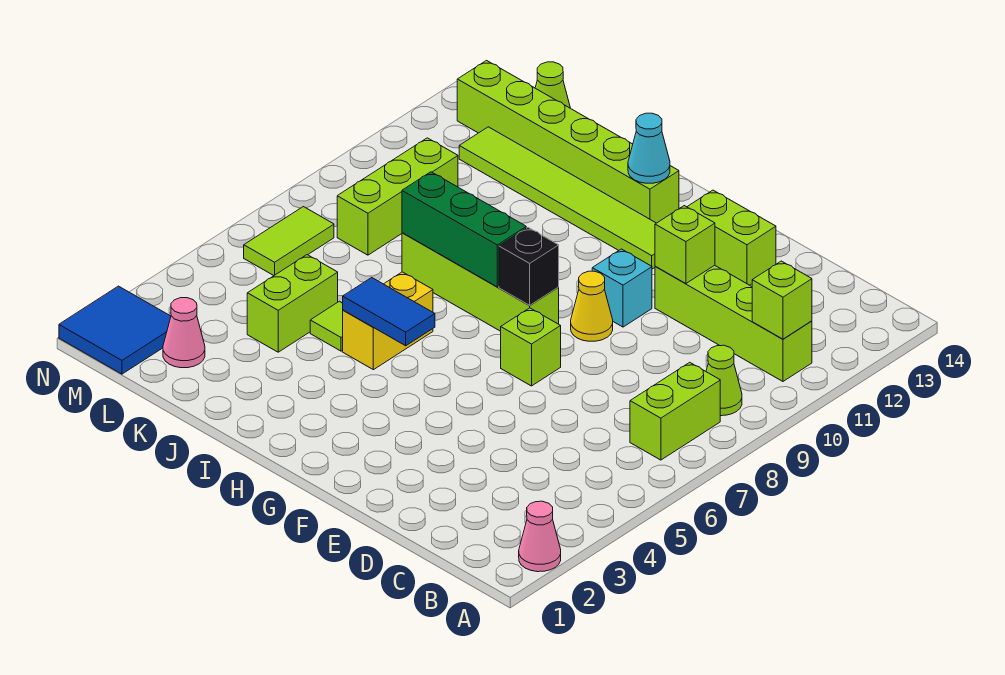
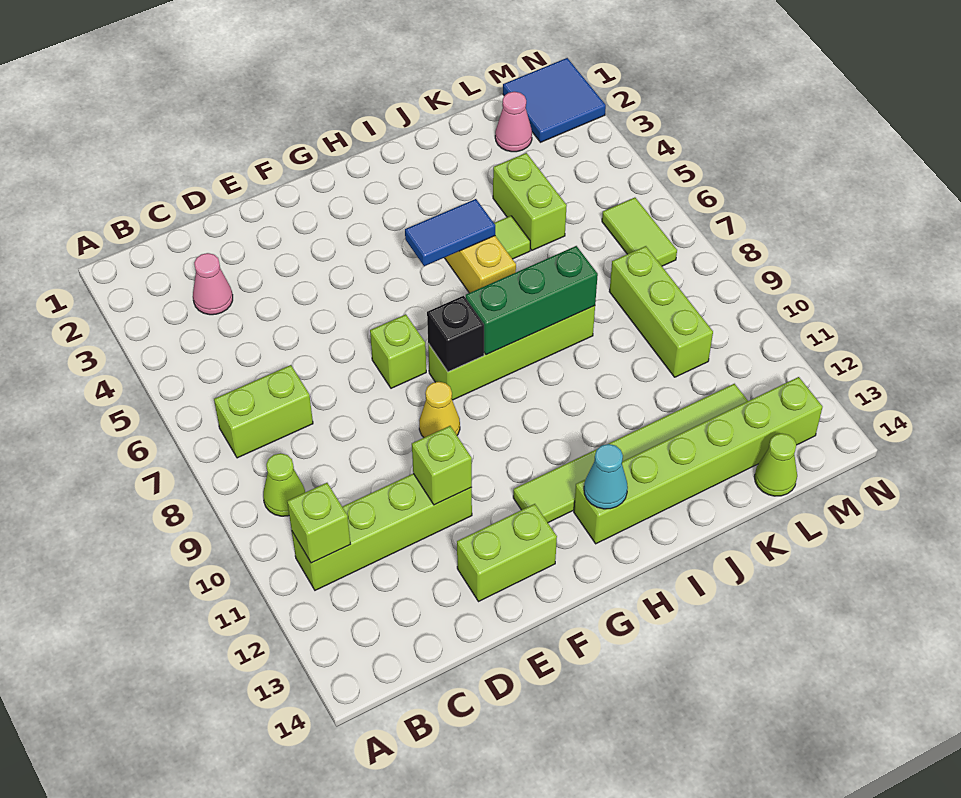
pink cone A2 level 1 -> pink cone C3 level 1
lime brick B7:B8 level 1 -> lime brick B7:C7 level 1
cyan brick F10 level 1 -> none

